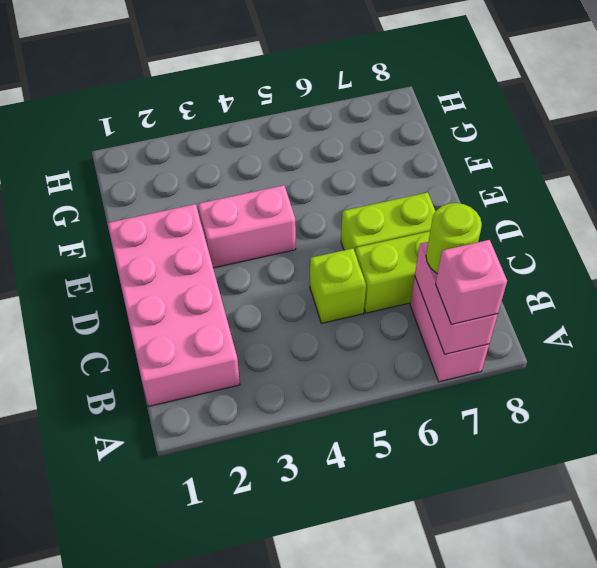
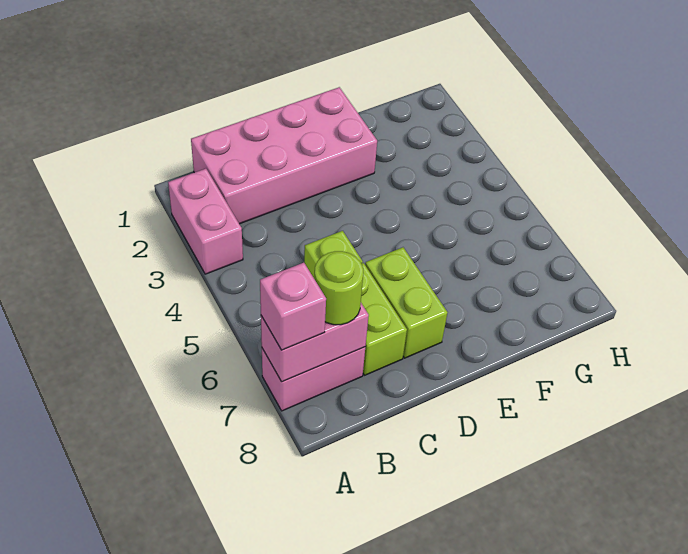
pink brick E3:E4 level 1 -> pink brick A2:A3 level 1

